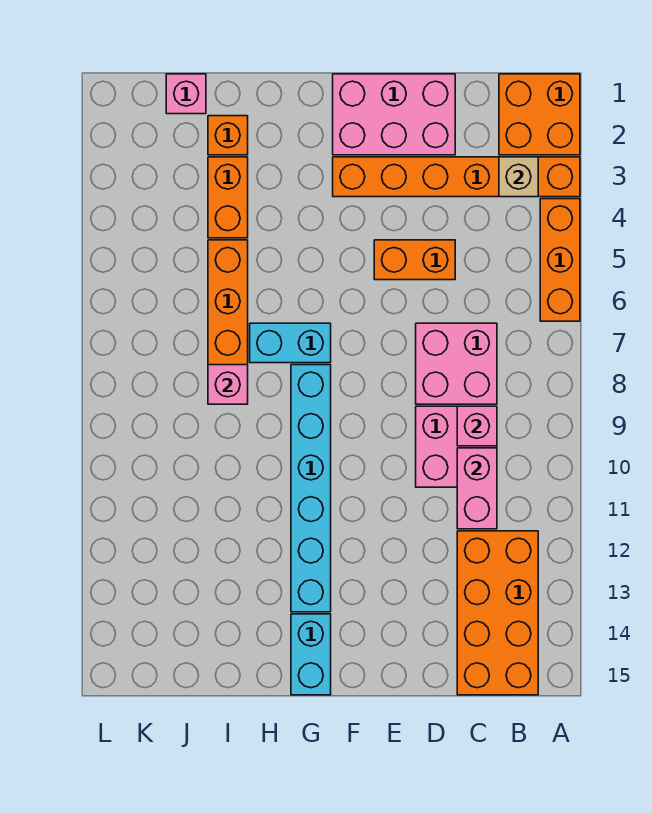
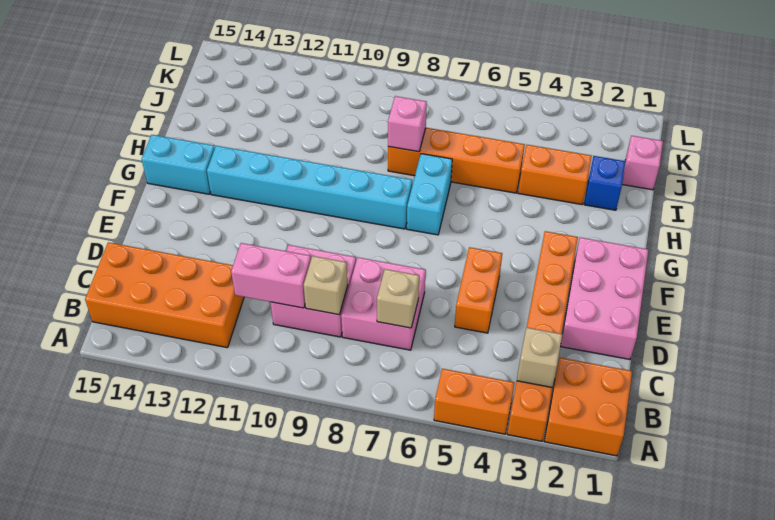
orange brick A4:A6 level 1 -> orange brick A4:A5 level 1
none -> tan brick C7 level 2
pink brick C9 level 2 -> tan brick C9 level 2
orange brick I2 level 1 -> blue brick I2 level 1

